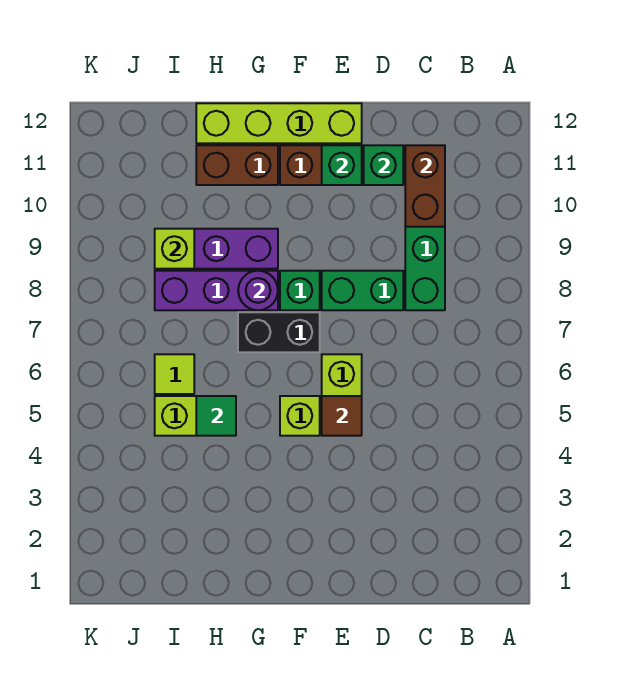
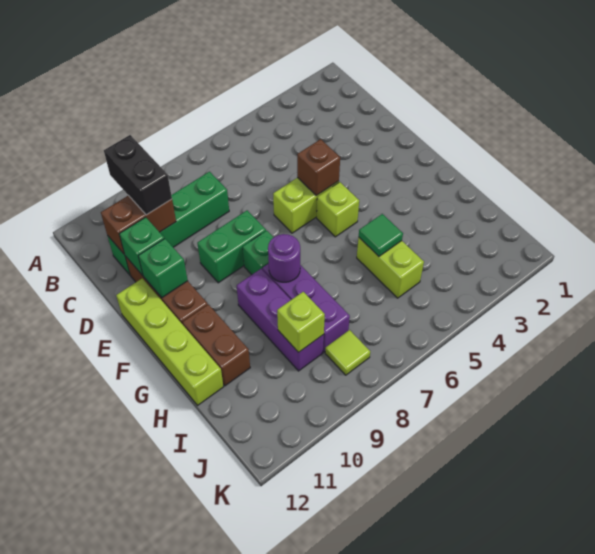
green brick D8:E8 level 1 -> green brick E8:E9 level 1
brown tile E5 level 2 -> brown brick E5 level 2
black brick F7:G7 level 1 -> black brick B10:C10 level 3
lime tile I6 level 1 -> lime tile J8 level 1

